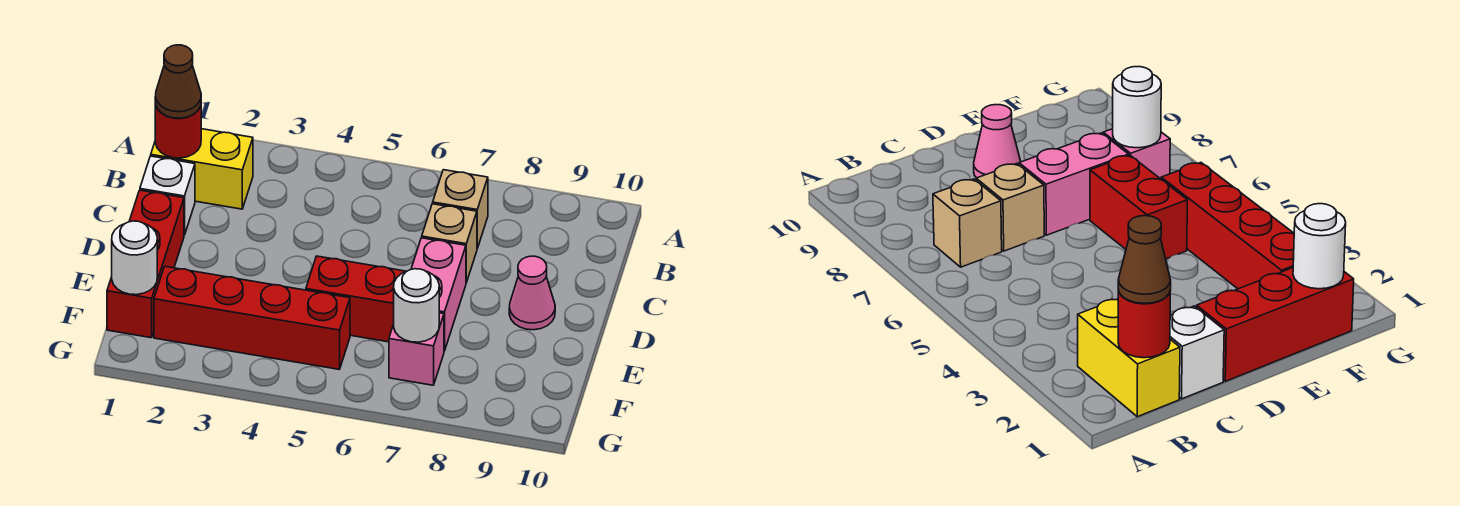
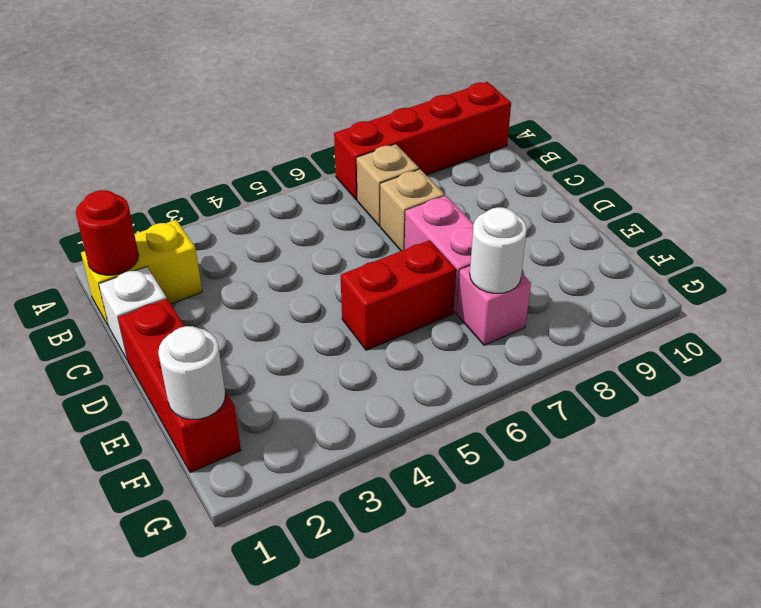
brown cone B1 level 3 -> none
pink cone D9 level 1 -> none
red brick F2:F5 level 1 -> red brick A7:A10 level 1

